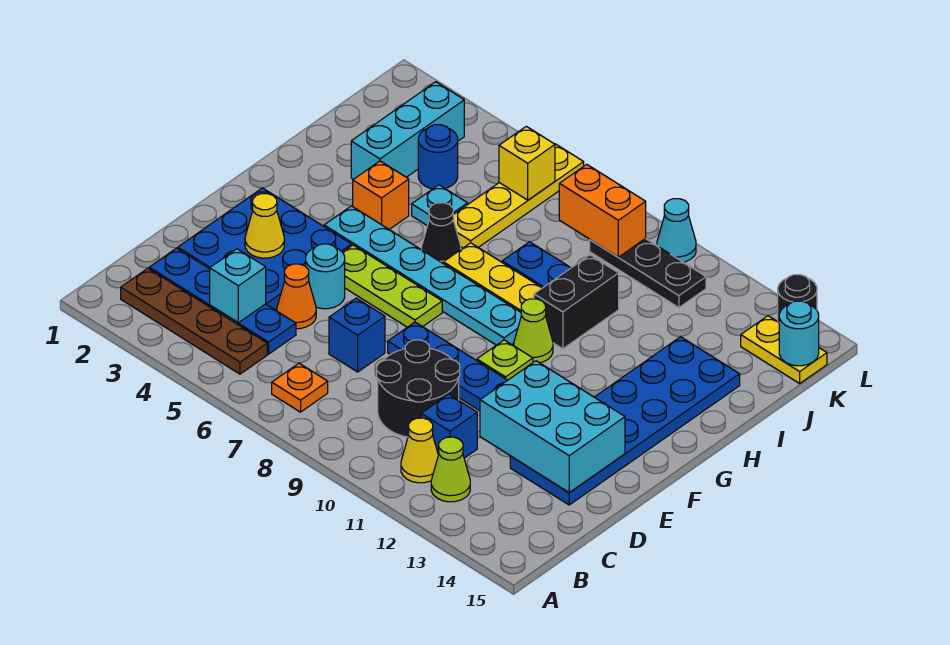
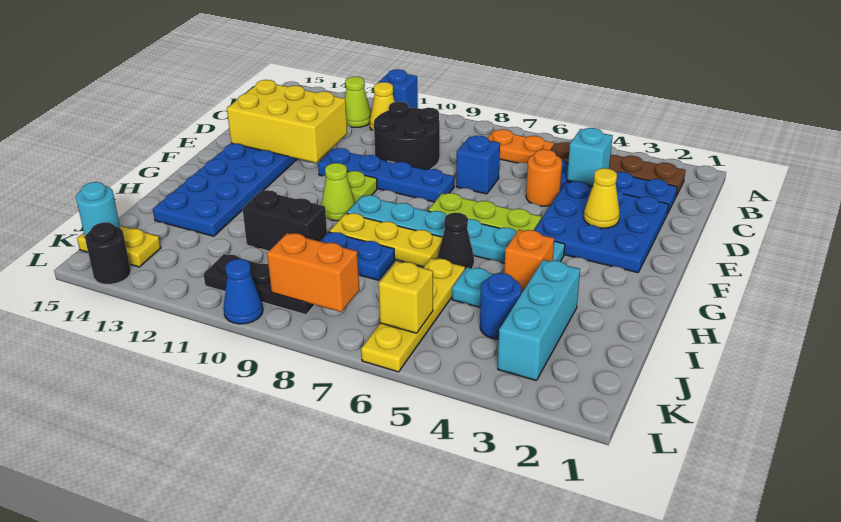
orange plate B7 level 1 -> orange plate B6:B7 level 1
blue brick C11 level 1 -> blue brick A11 level 1
orange cone D5 level 1 -> orange round brick D5 level 1
cyan brick D12:E14 level 2 -> yellow brick D12:E14 level 2
cyan round brick E5 level 1 -> none
black brick H10:I10 level 1 -> black brick I10:I11 level 1
cyan cone L10 level 1 -> blue cone L10 level 1

